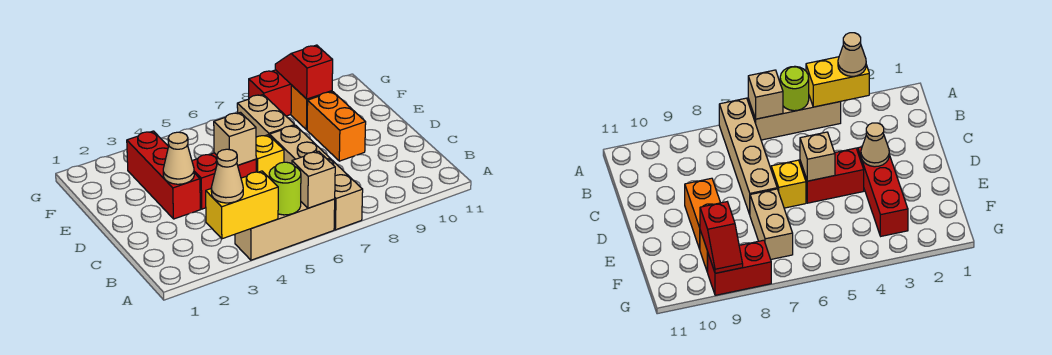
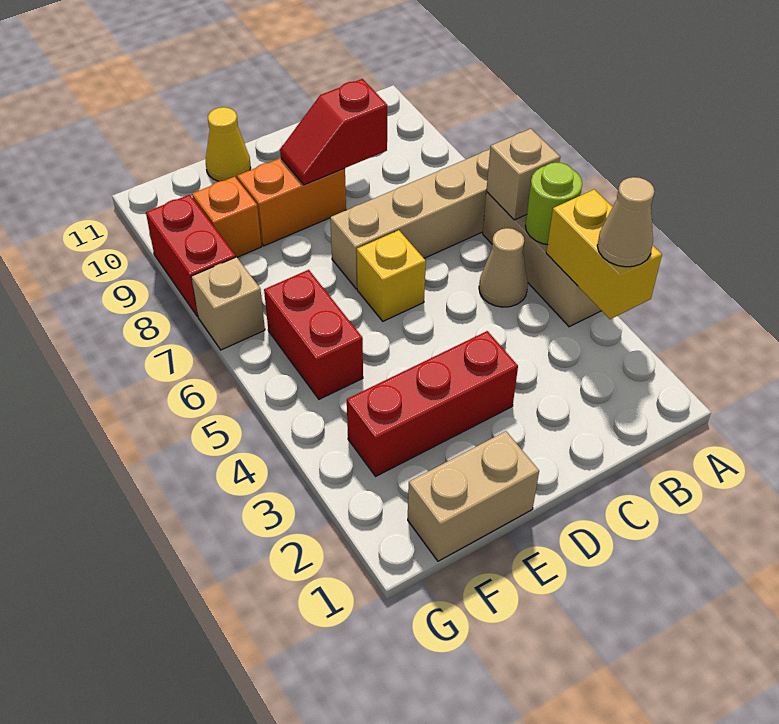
tan cone D3 level 2 -> tan cone B5 level 1
red brick D4:D5 level 1 -> red brick F5:F6 level 1
tan brick D5 level 2 -> tan brick G7 level 1
tan brick E7:F7 level 1 -> tan brick E1:F1 level 1
none -> yellow cone E11 level 1
red slope F9:G9 level 2 top F -> red slope C9:D9 level 2 top C

